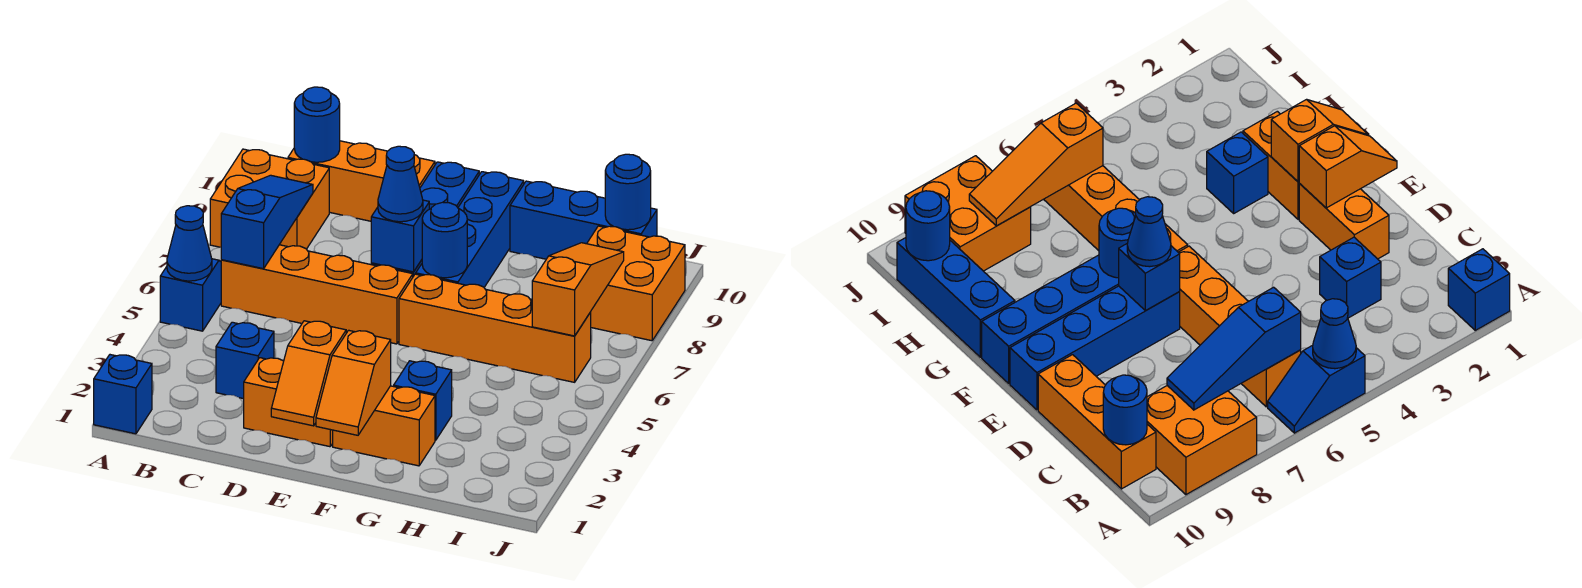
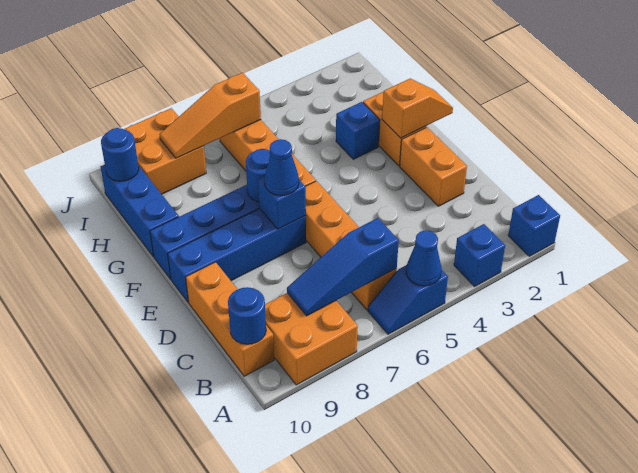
blue brick C3 level 1 -> blue brick A3 level 1
orange slope E1:E2 level 2 top 2 -> none

